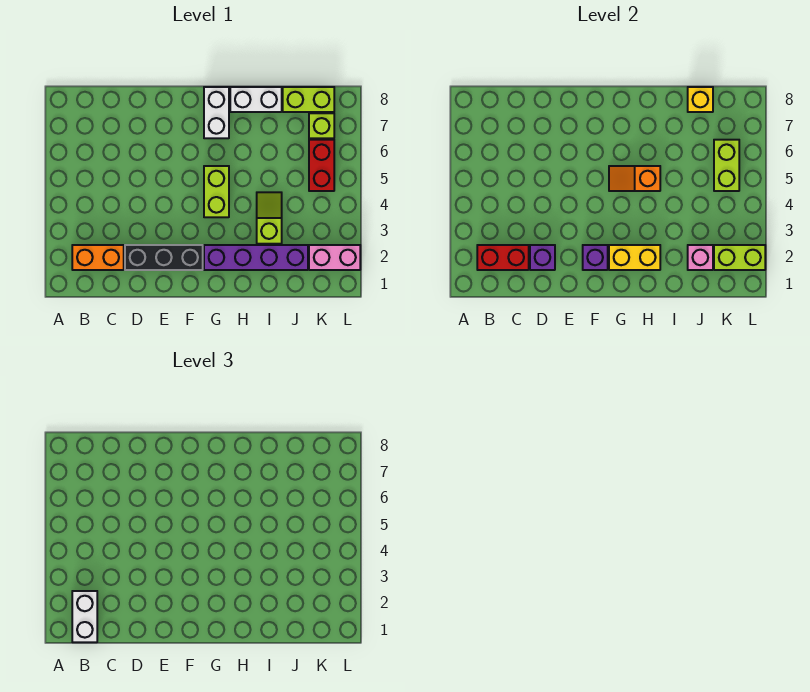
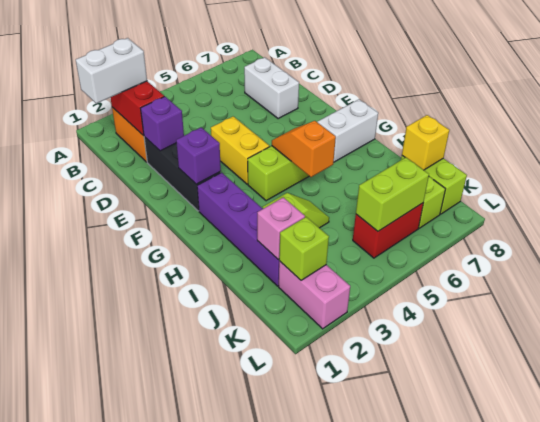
yellow brick G2:H2 level 2 -> yellow brick E4:F4 level 1
white brick H8:I8 level 1 -> white brick C7:D7 level 1
lime brick K2:L2 level 2 -> lime brick K2 level 2

